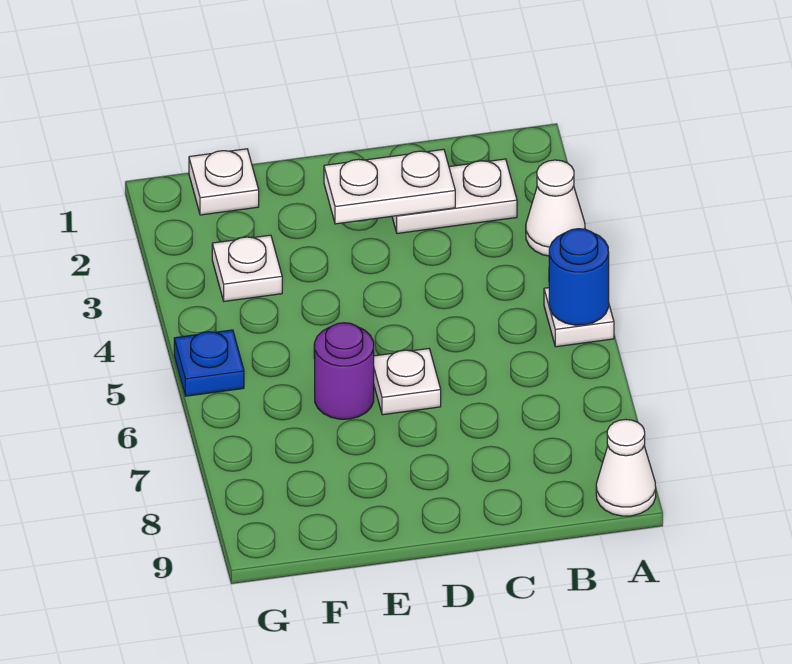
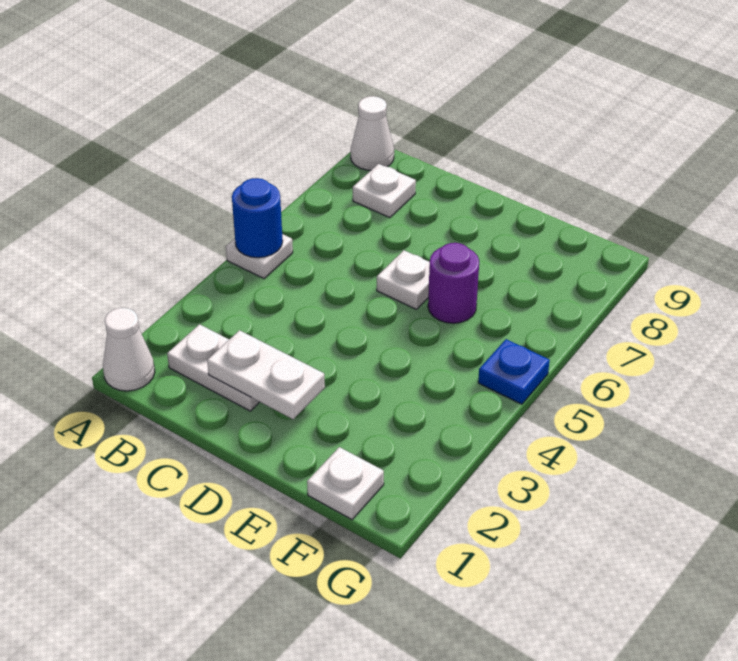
white cone A3 level 1 -> white cone A1 level 1
white plate F3 level 1 -> white plate B8 level 1

